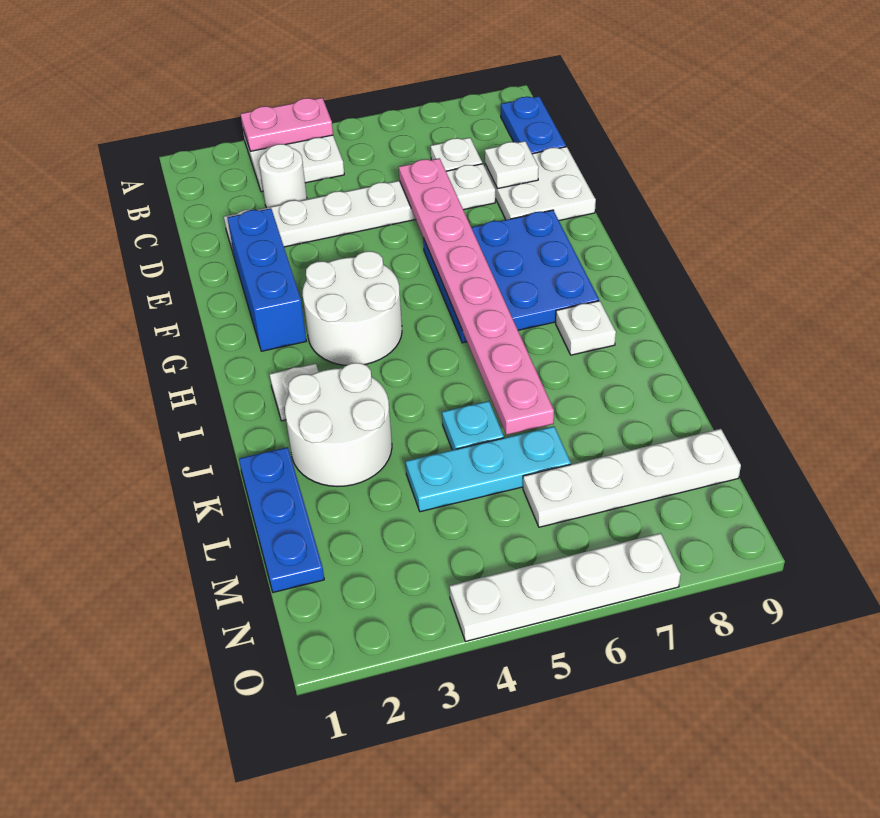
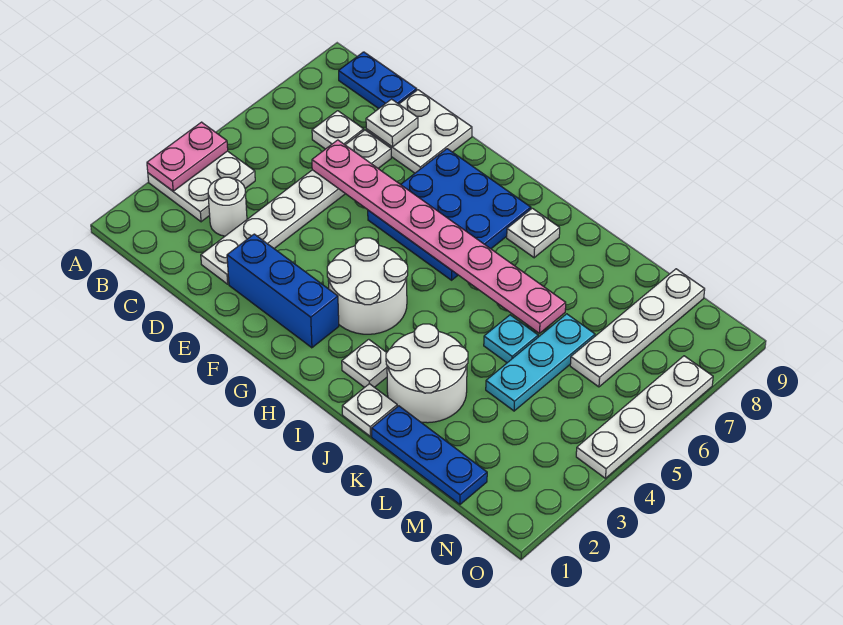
none -> white plate J1 level 1

